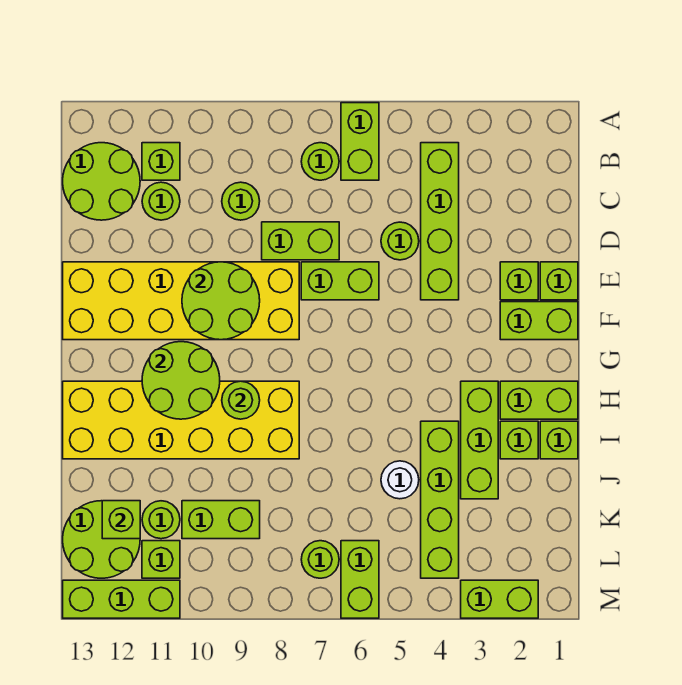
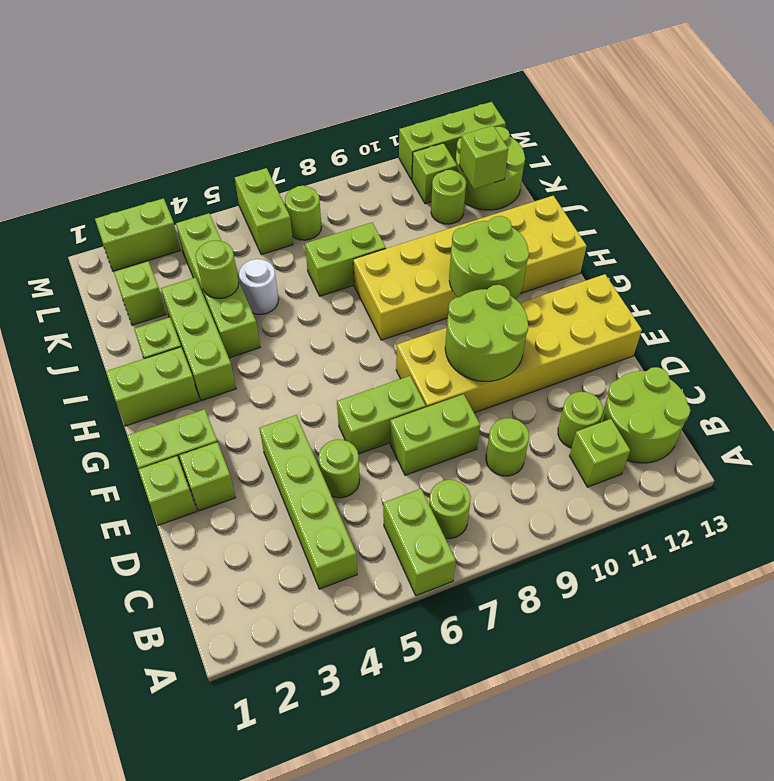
lime round brick H9 level 2 -> lime round brick J4 level 2
lime brick I1 level 1 -> lime brick K2 level 1
lime brick K9:K10 level 1 -> lime brick J7:J8 level 1

